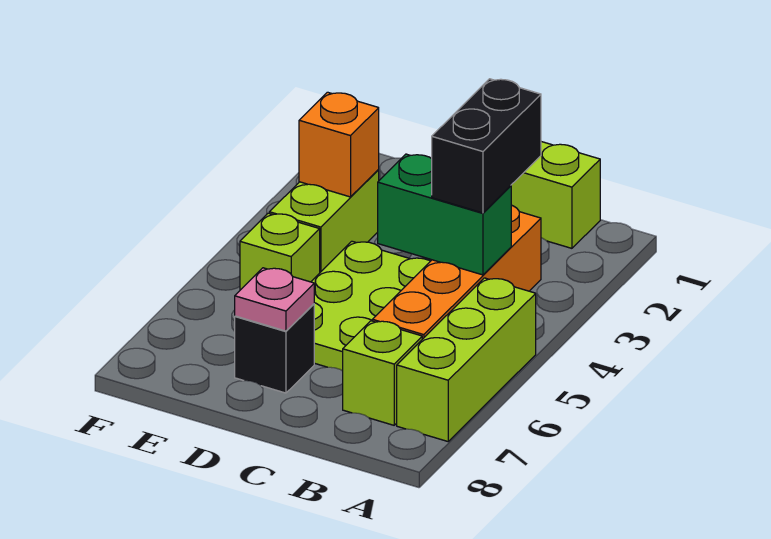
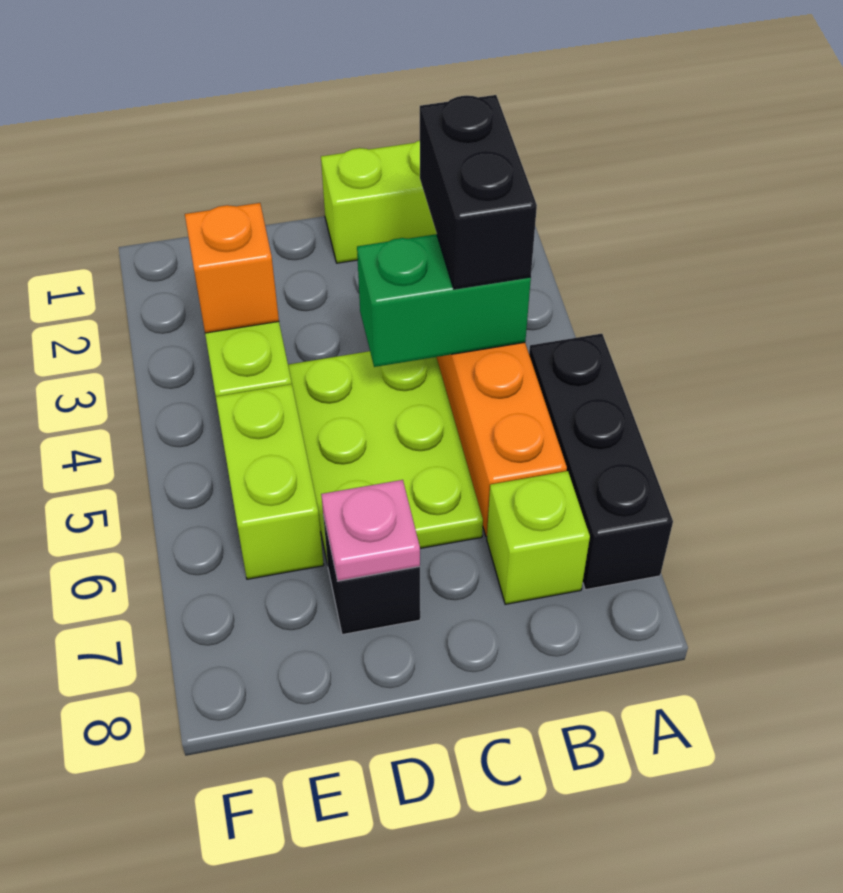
lime brick A5:A7 level 1 -> black brick A5:A7 level 1
lime brick E5 level 1 -> lime brick E5:E6 level 1

